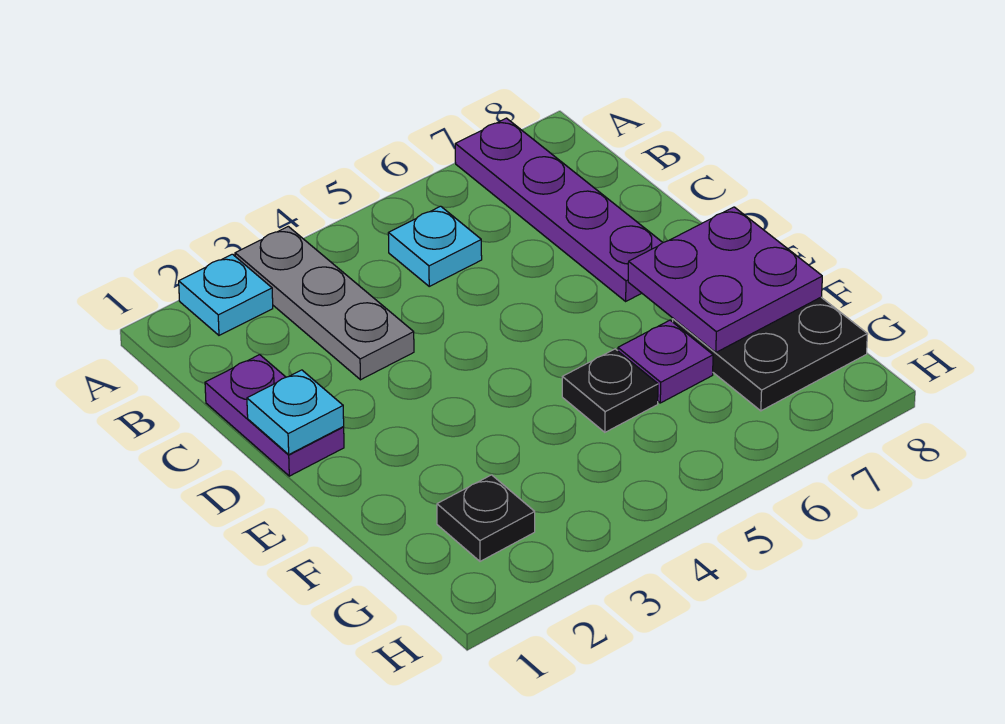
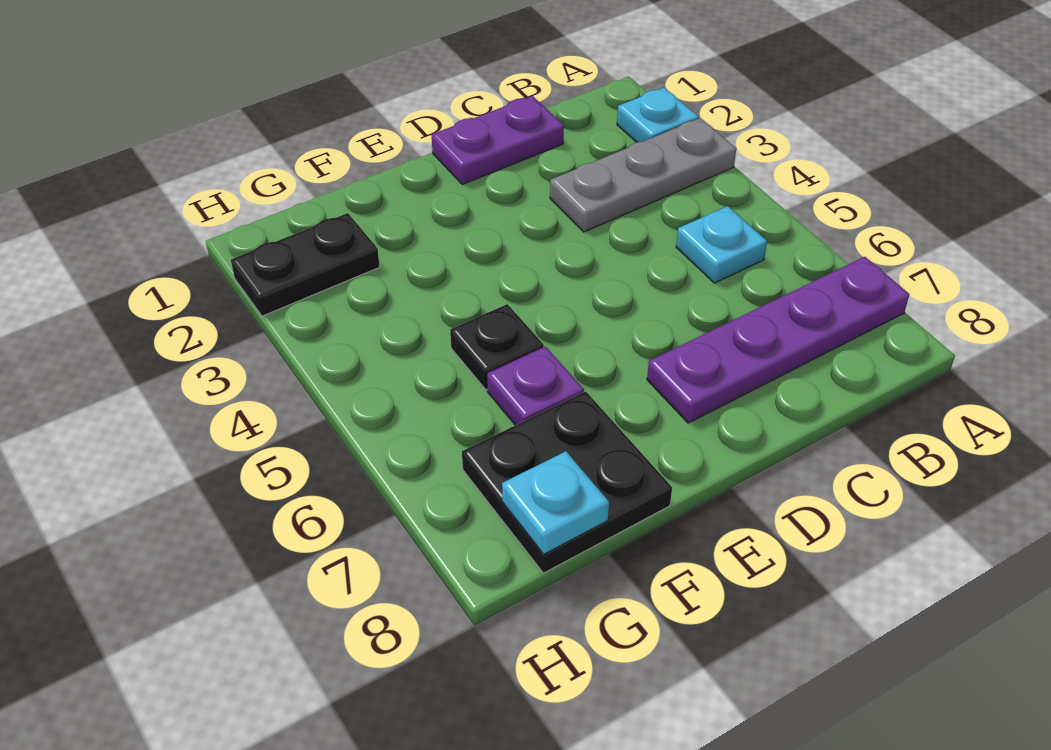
cyan plate D1 level 2 -> cyan plate G8 level 2
purple plate E7:F8 level 2 -> none
black plate G2 level 1 -> black plate G2:H2 level 1

